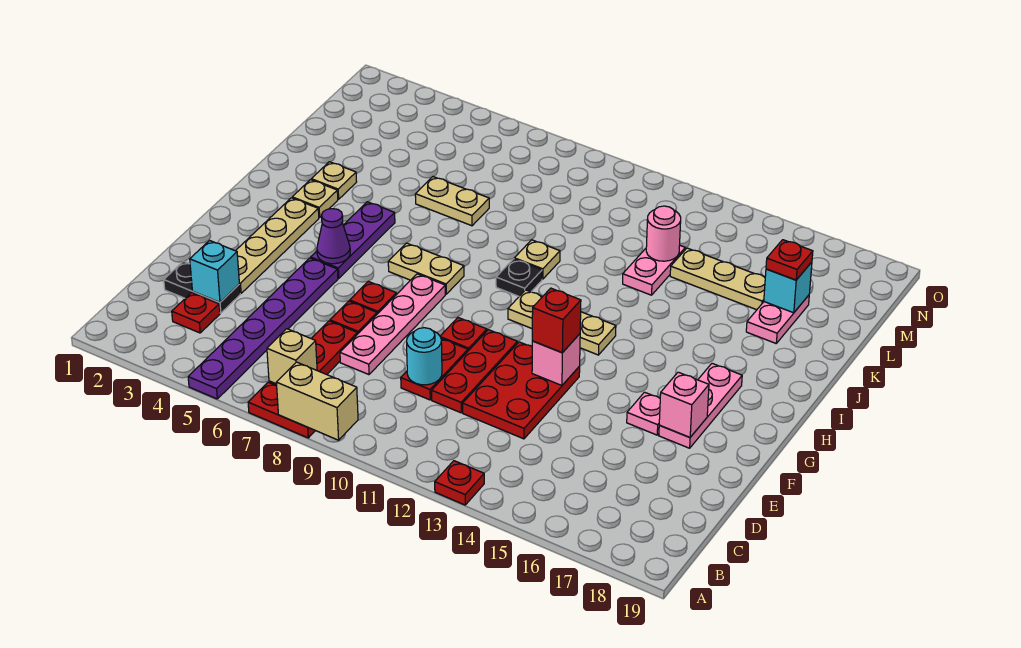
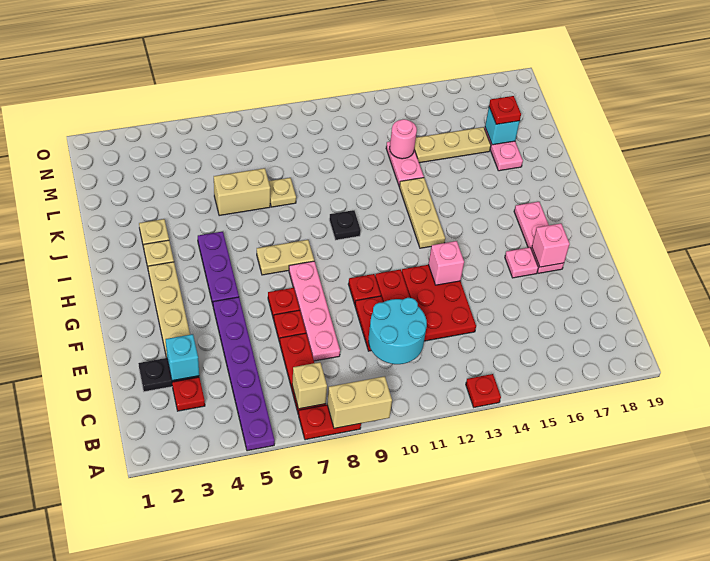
cyan round brick D10 level 2 -> cyan round brick C10:D11 level 2
red brick F13 level 3 -> none
purple cone G5 level 2 -> none
tan plate H11:H13 level 1 -> tan plate H13:J13 level 1
tan plate J10 level 1 -> tan plate K8 level 1
tan plate K6:K7 level 1 -> tan brick K6:K7 level 1

